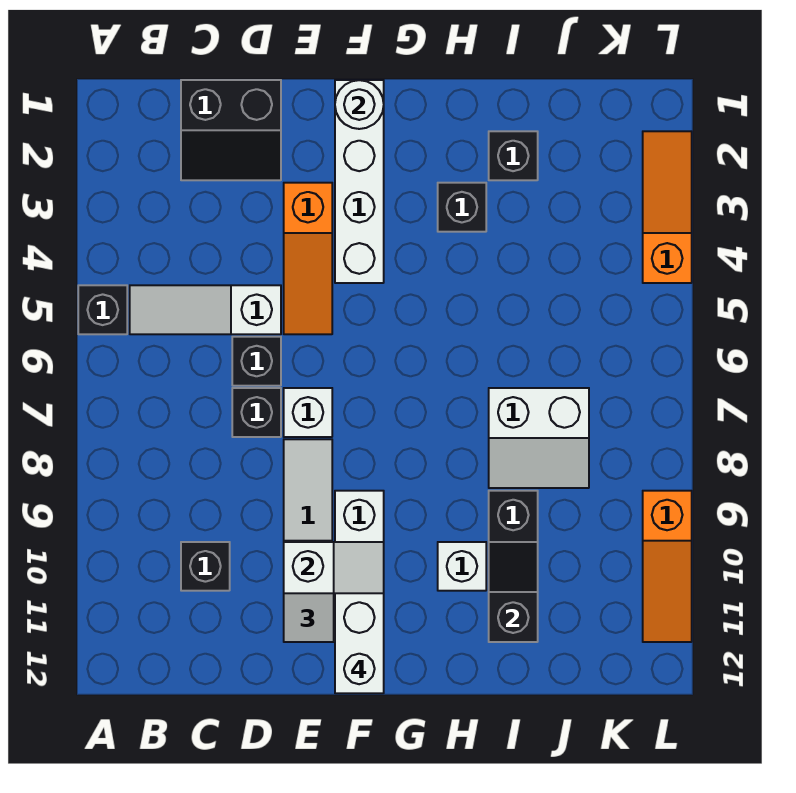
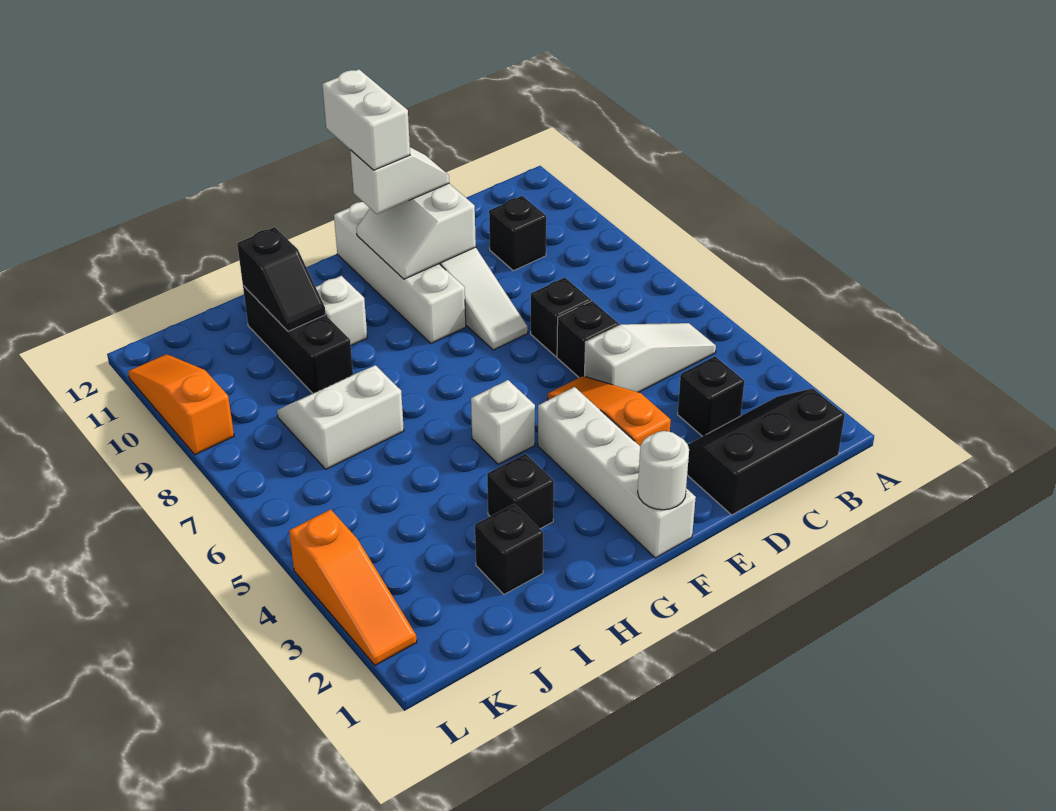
black brick A5 level 1 -> black brick C3 level 1
black slope C1:D2 level 1 top 1 -> black slope B1:D2 level 1 top 1
white brick E7 level 1 -> white brick G5 level 1

